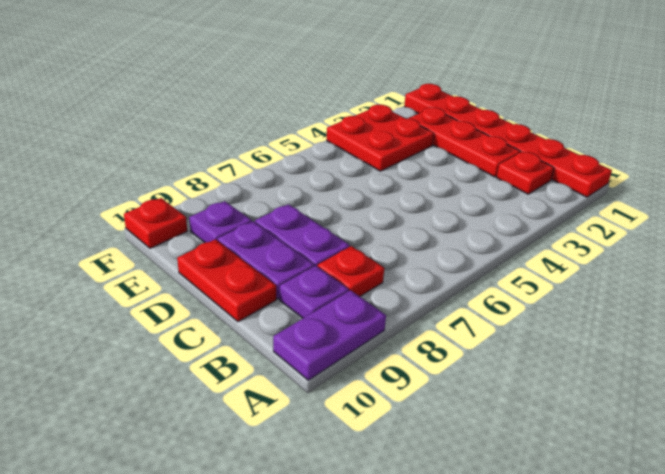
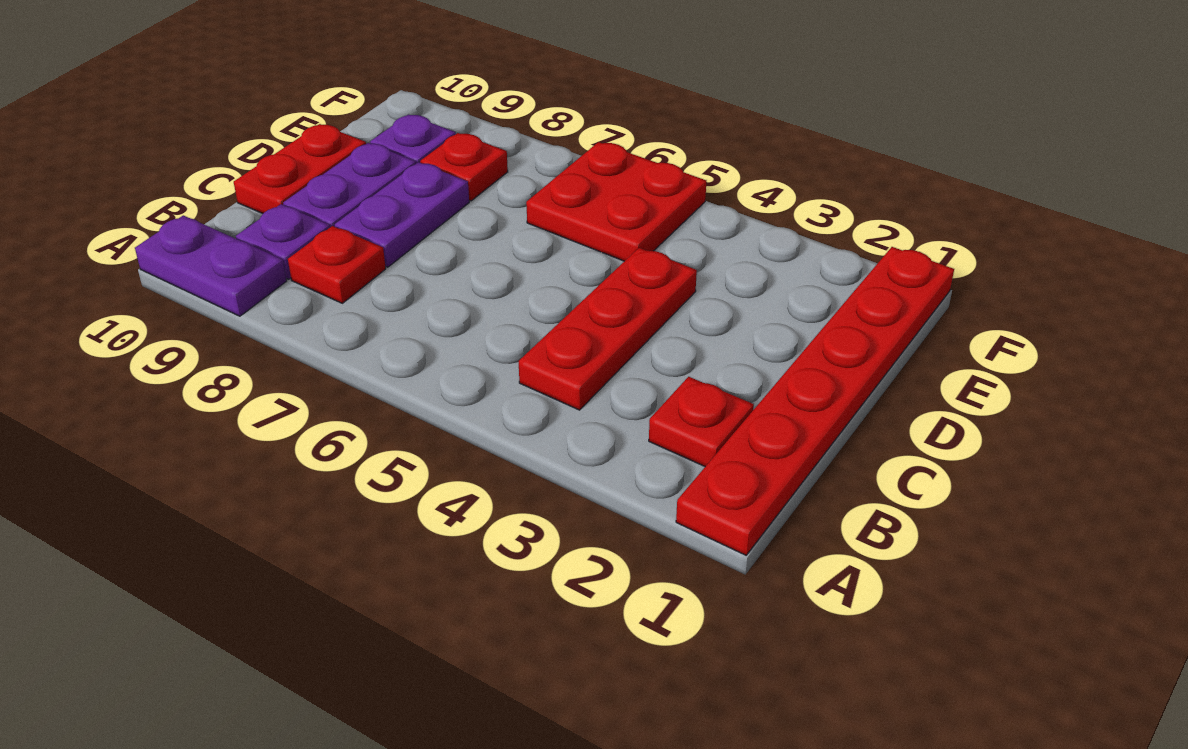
red plate C2:E2 level 1 -> red plate B4:D4 level 1
red plate E3:F4 level 1 -> red plate E5:F6 level 1
red plate F10 level 1 -> red plate E8 level 1

